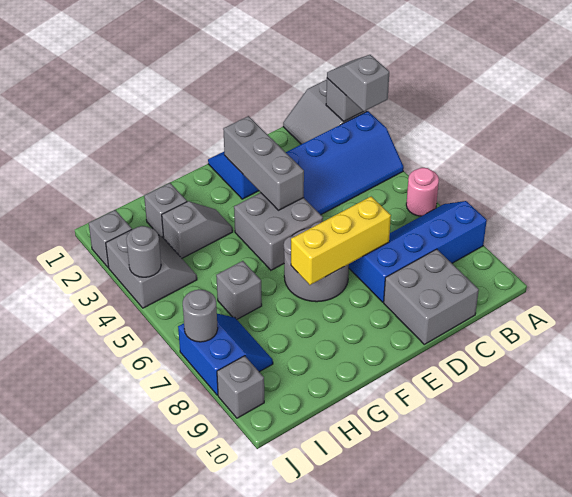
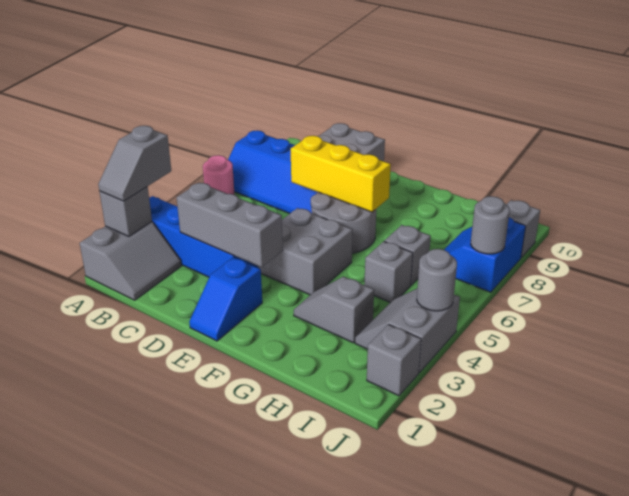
grey brick E2:E4 level 2 -> grey brick C3:E3 level 2
grey brick H2 level 1 -> grey brick H5 level 1

